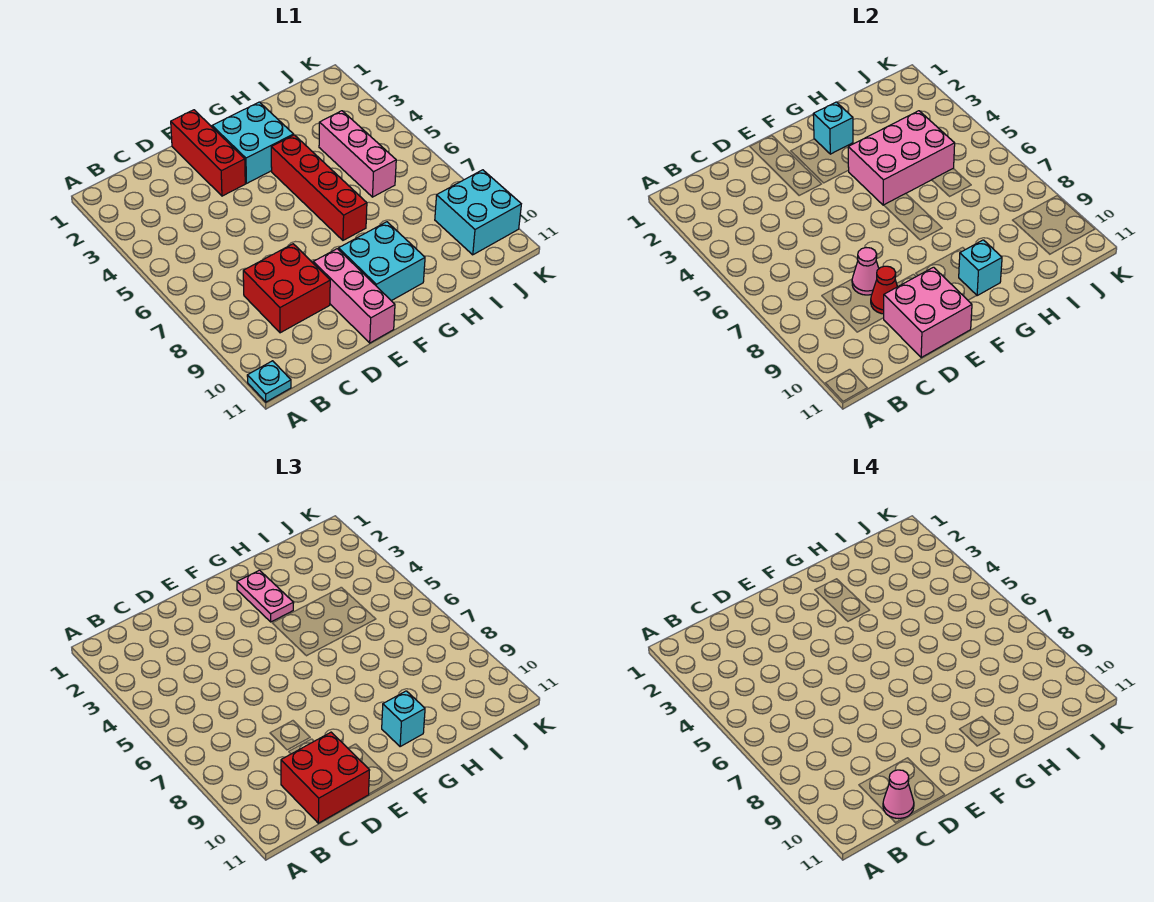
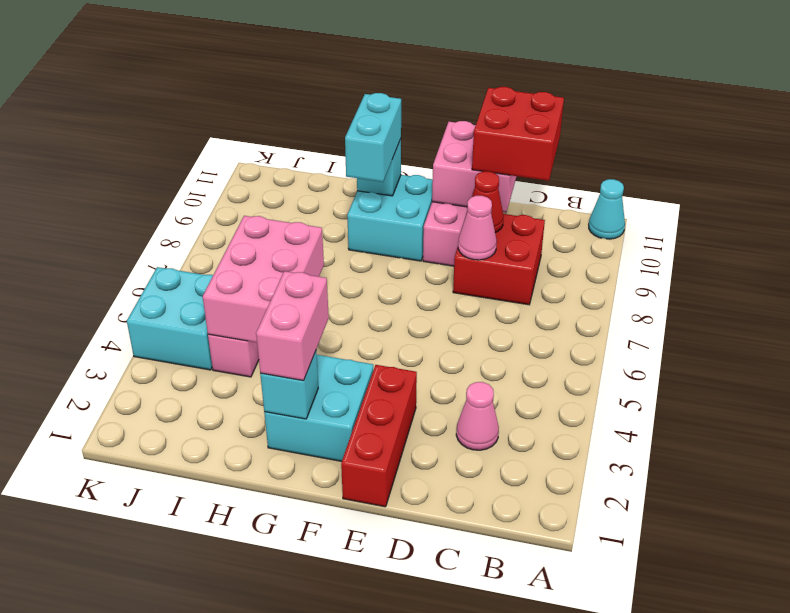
cyan plate A11 level 1 -> cyan cone A11 level 1
pink cone C11 level 4 -> pink cone C3 level 1
pink plate G2:G3 level 3 -> pink brick G2:G3 level 3
red brick G4:G7 level 1 -> none
pink brick G4:I5 level 2 -> pink brick H4:I6 level 2
cyan brick G10 level 3 -> cyan brick G9:G10 level 3
cyan brick J9:K10 level 1 -> cyan brick J4:K5 level 1

